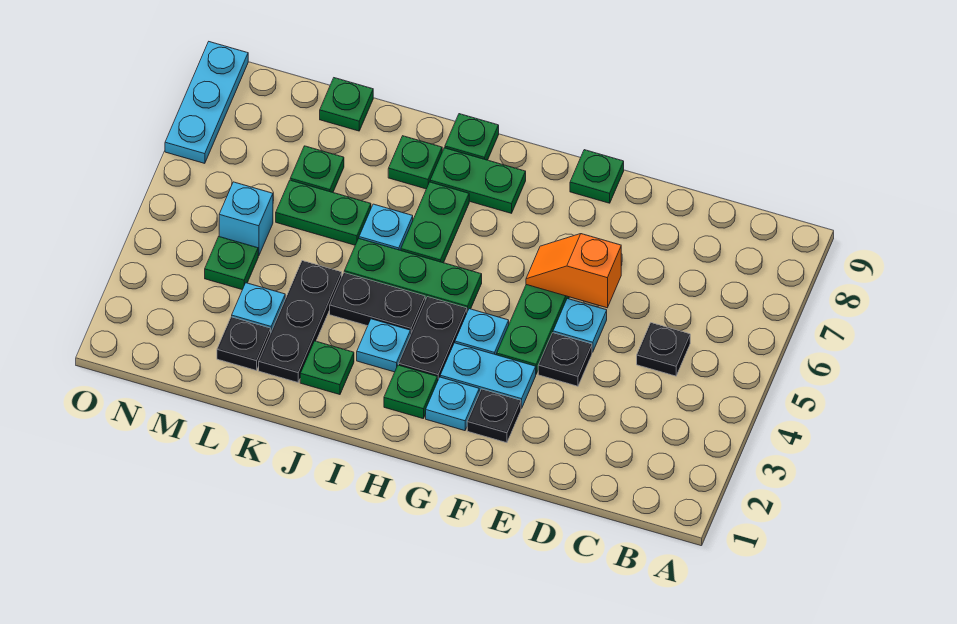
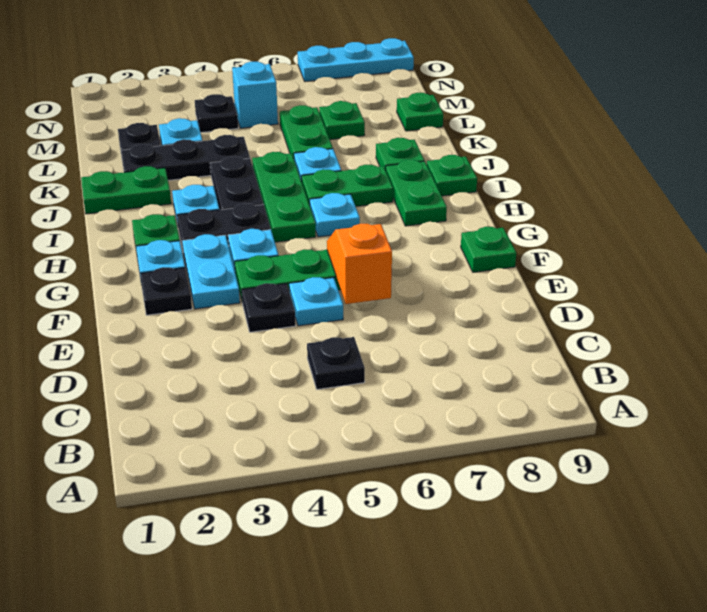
none -> cyan plate H6 level 1
green plate J2 level 1 -> green plate J1:J2 level 1
green plate M4 level 1 -> black plate M4 level 1

